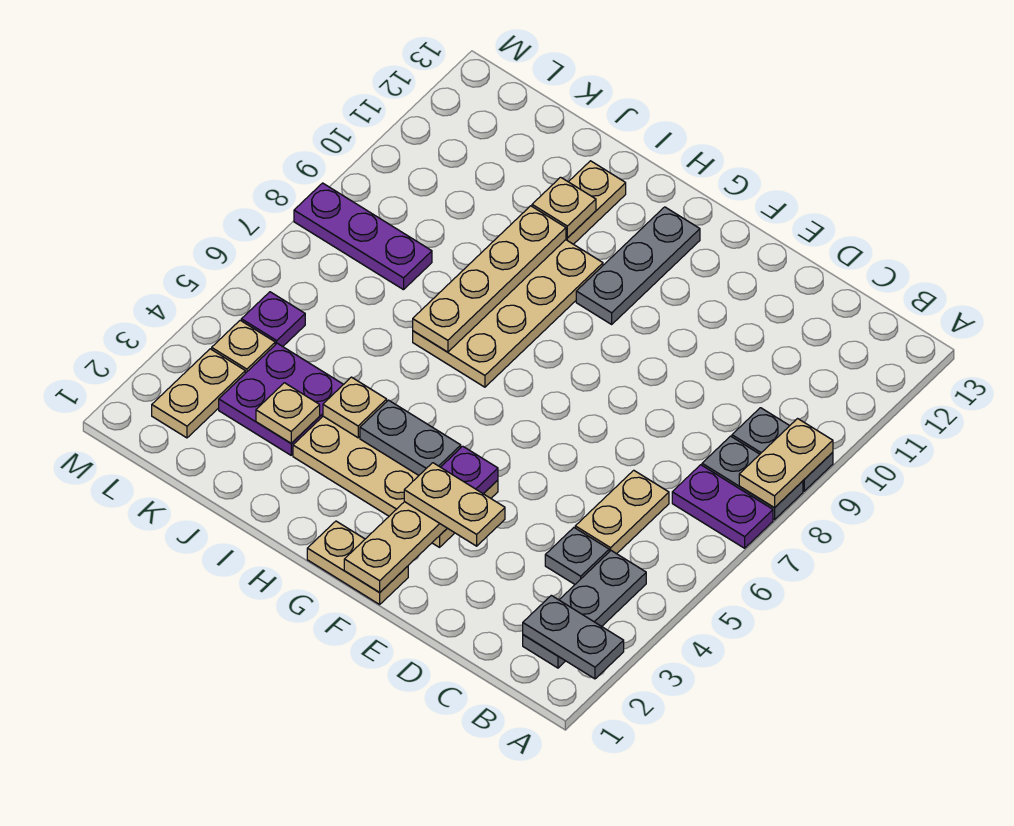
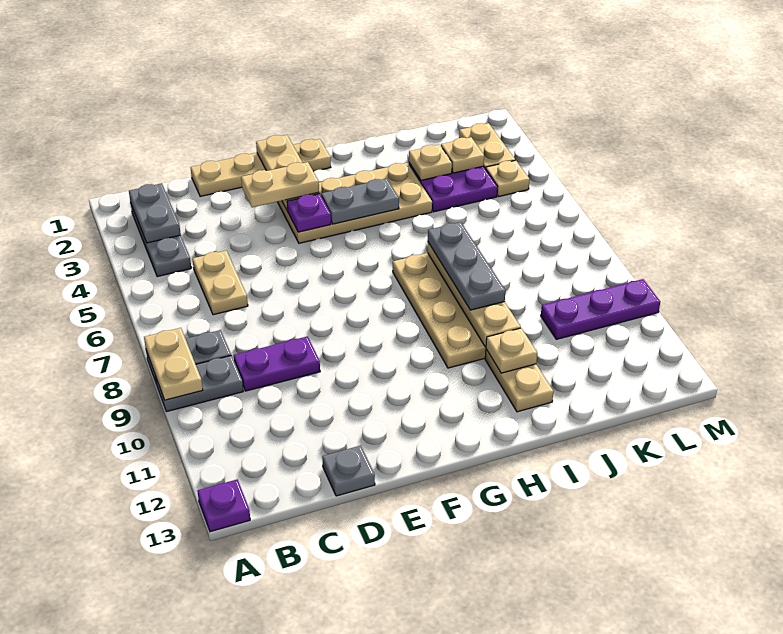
grey plate A2:B2 level 2 -> grey plate B2:B3 level 2
purple plate A7:B7 level 1 -> purple plate C9:D9 level 1
grey plate C4 level 1 -> grey plate D13 level 1
tan plate F1:G1 level 1 -> tan plate D1:G1 level 1
grey plate G10:G12 level 1 -> grey plate I7:I9 level 3
tan plate I4 level 2 -> tan plate K3 level 2
purple plate K8:M8 level 1 -> purple plate K10:M10 level 1
purple plate L5 level 1 -> purple plate A13 level 1

